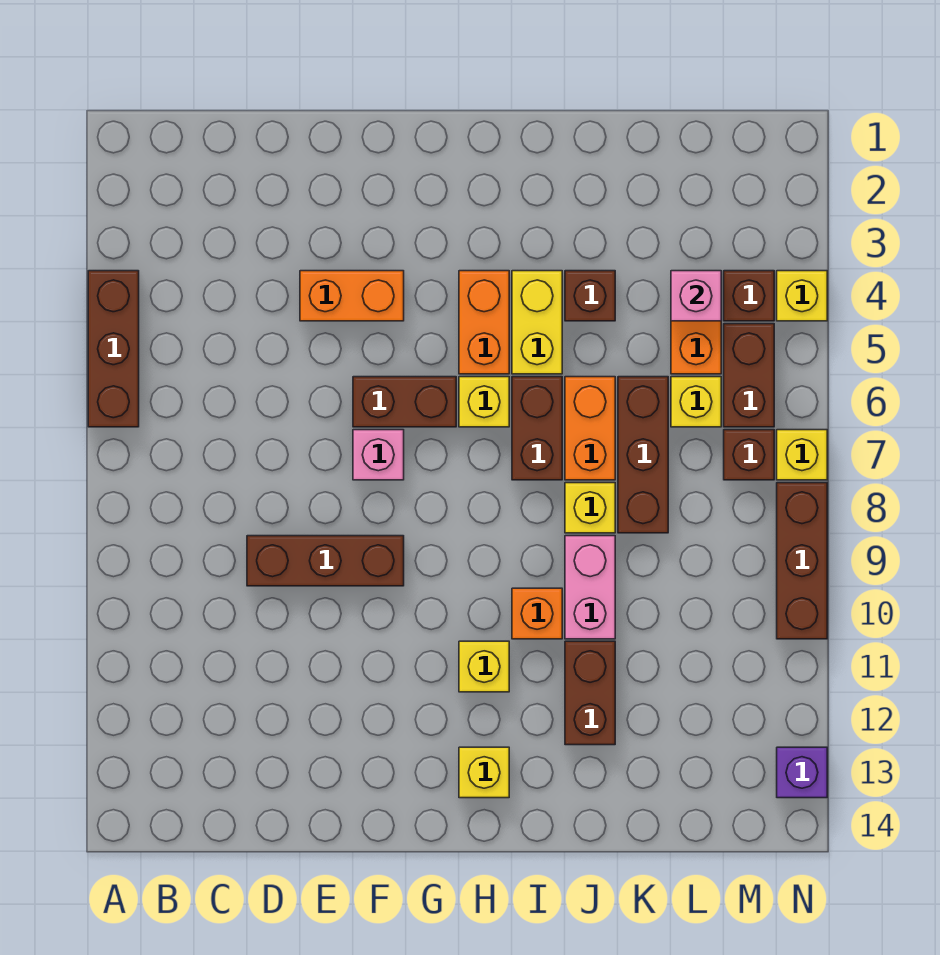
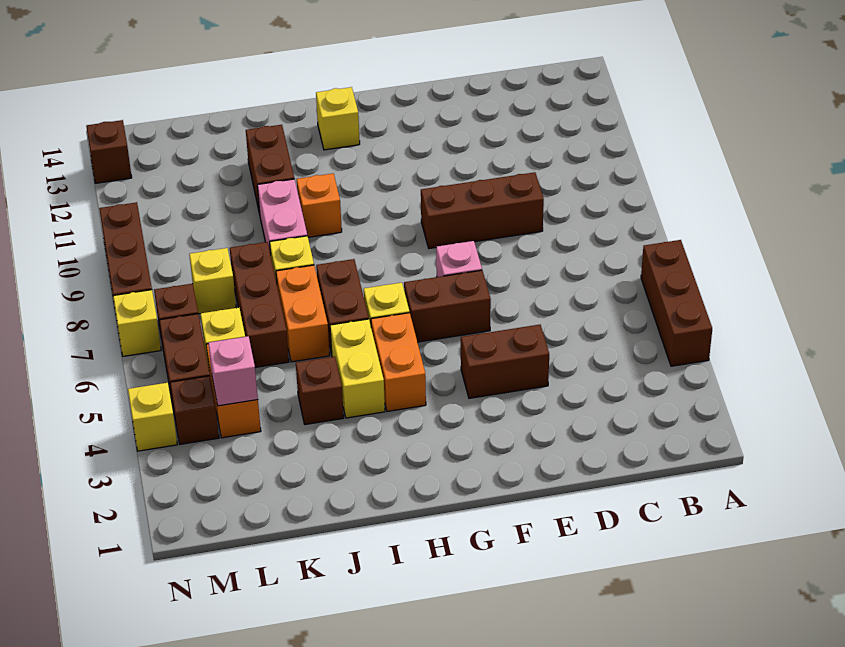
orange brick E4:F4 level 1 -> brown brick E4:F4 level 1
yellow brick H11 level 1 -> yellow brick L8 level 1
purple brick N13 level 1 -> brown brick N13 level 1

